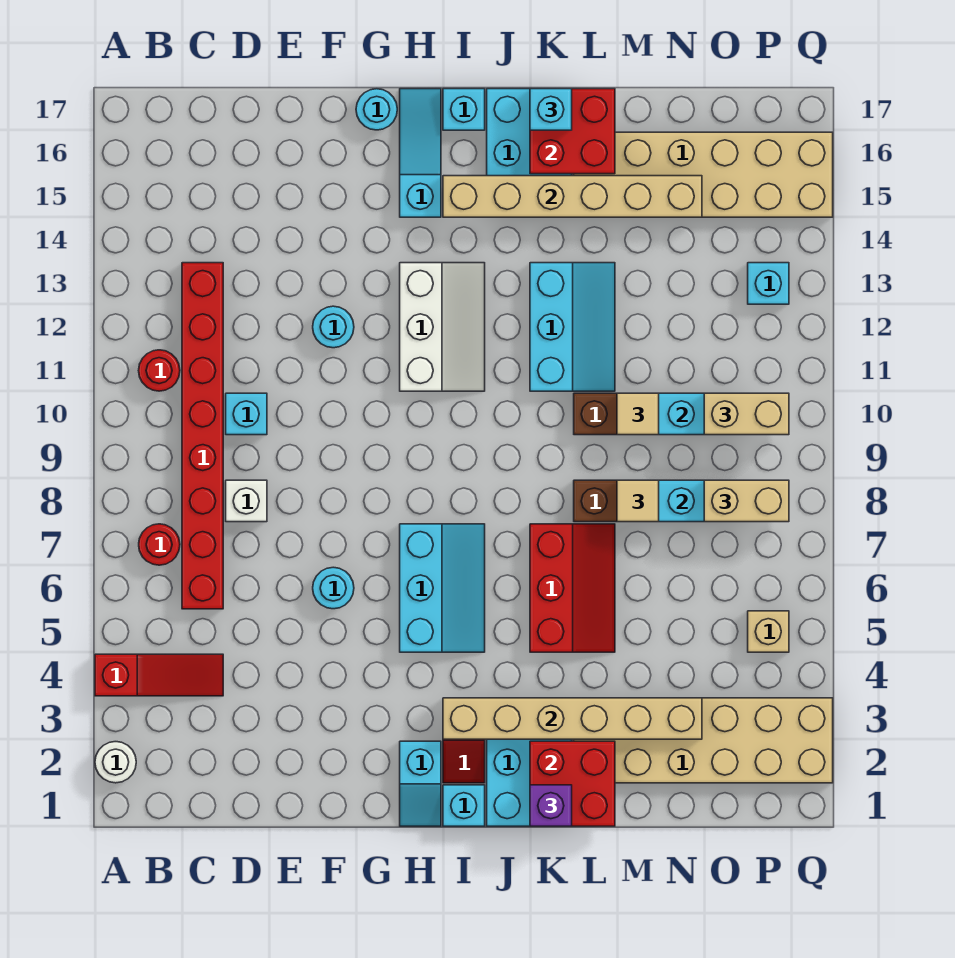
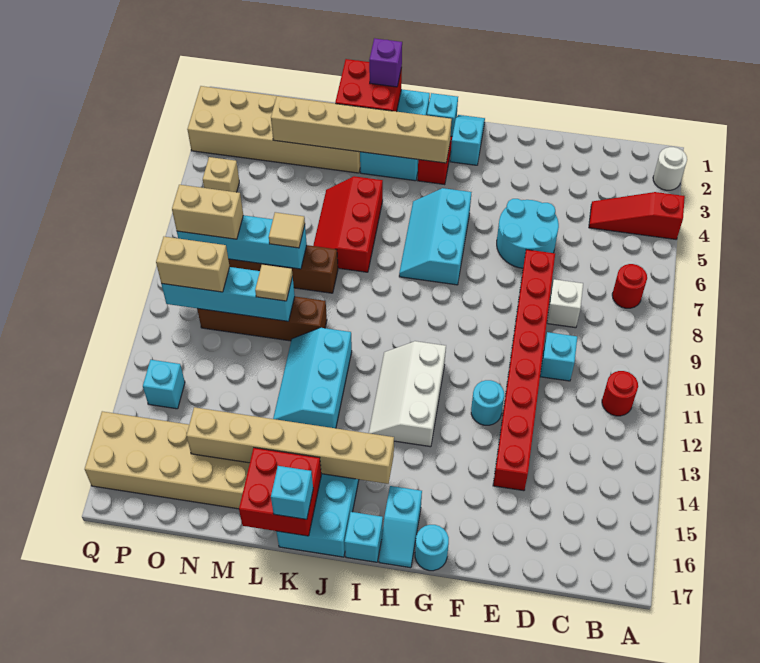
red brick C6:C13 level 1 -> red brick E7:E14 level 1
cyan round brick F6 level 1 -> cyan round brick E5:F6 level 1
cyan slope H15:H17 level 1 top 15 -> cyan slope H16:H17 level 1 top 16

